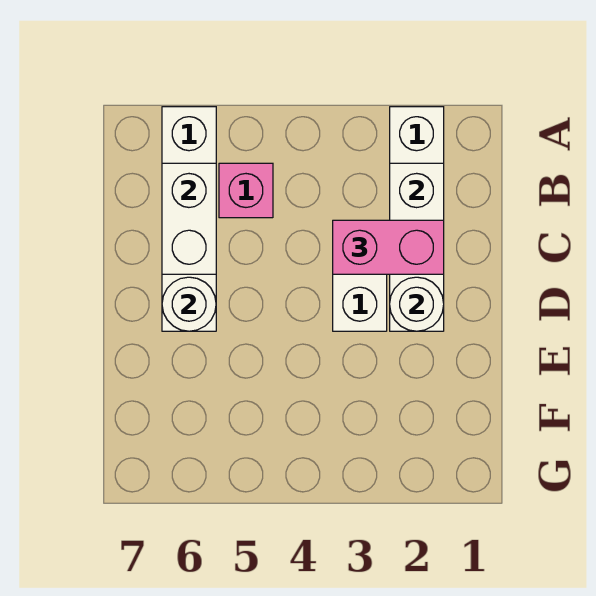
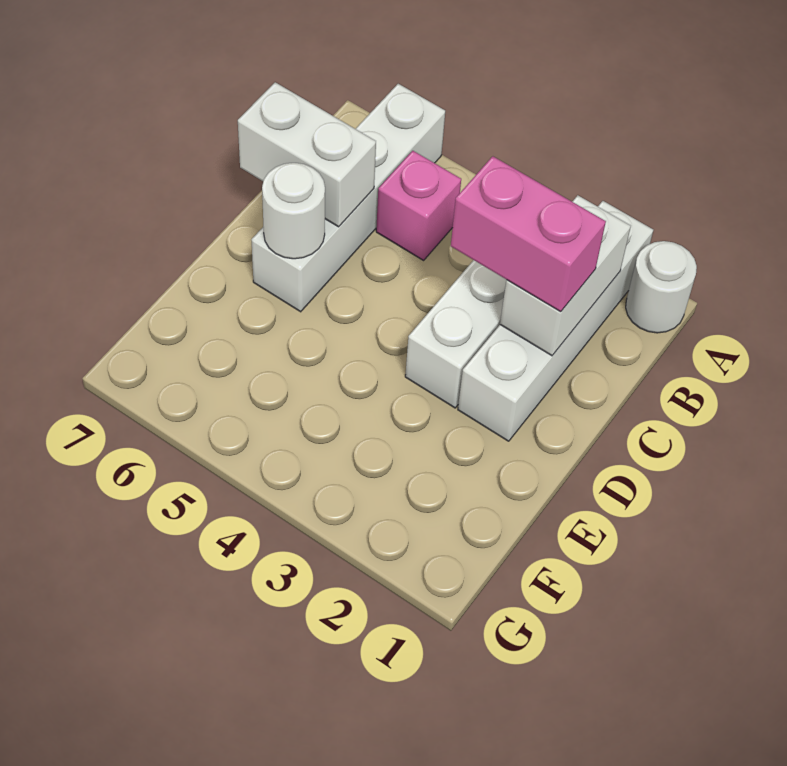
white brick B6:C6 level 2 -> white brick C6:C7 level 2
white round brick D2 level 2 -> white round brick A1 level 1

